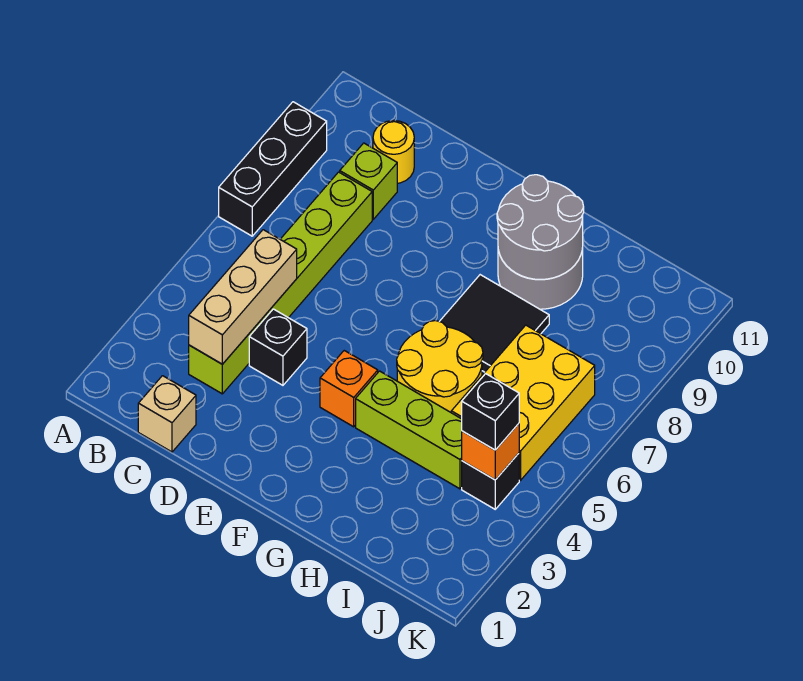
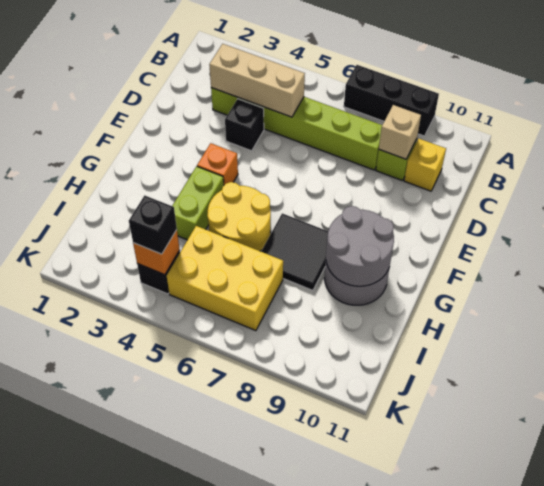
tan brick C1 level 1 -> tan brick C9 level 2
yellow round brick C10 level 1 -> yellow brick C10 level 1
lime brick G4:I4 level 1 -> lime brick G4:H4 level 1

